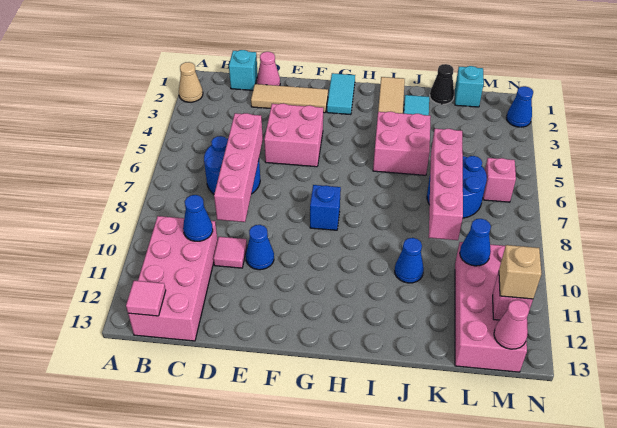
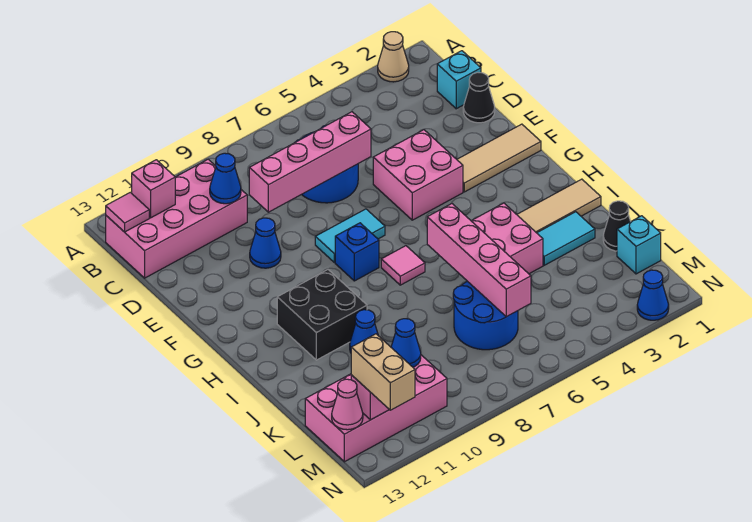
pink cone D1 level 1 -> black cone D1 level 1
tan tile D2:F2 level 1 -> tan tile F1:F3 level 1
pink tile D10 level 1 -> pink tile H7 level 1
cyan tile G1:G2 level 1 -> cyan tile F7:F8 level 1
none -> black brick H10:I11 level 1
pink brick K6:K9 level 2 -> pink brick I6:L6 level 2
pink brick M6 level 1 -> pink brick B12 level 2
tan brick M12 level 3 -> tan brick M12:N12 level 3

